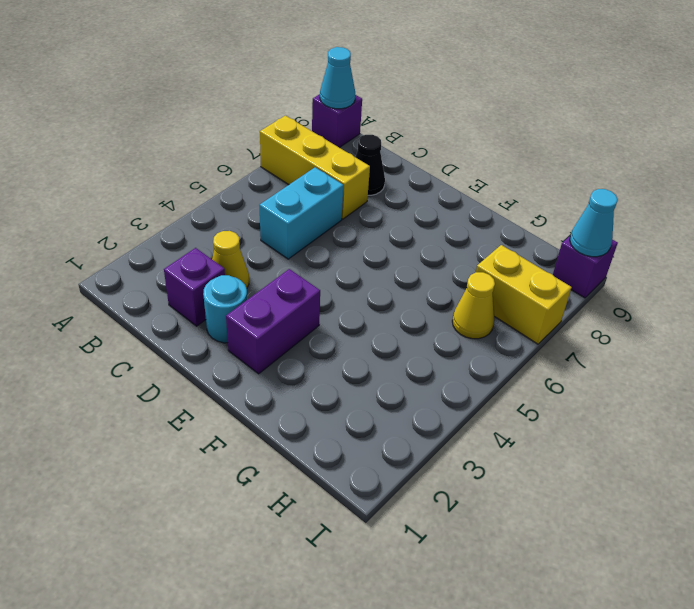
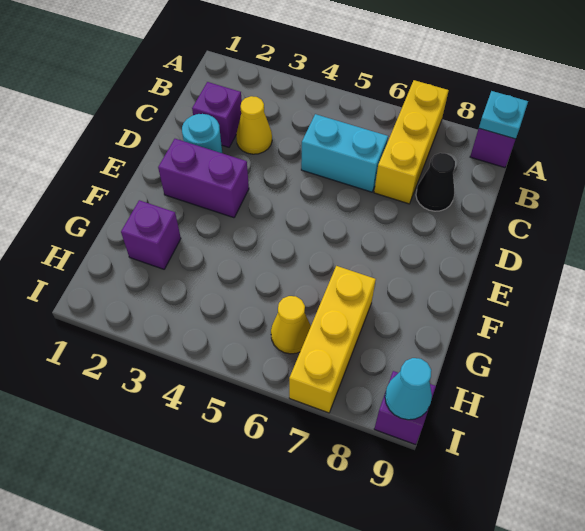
cyan cone A9 level 2 -> cyan plate A9 level 2
none -> purple brick G2 level 1
yellow brick H7:I7 level 1 -> yellow brick G7:I7 level 1

